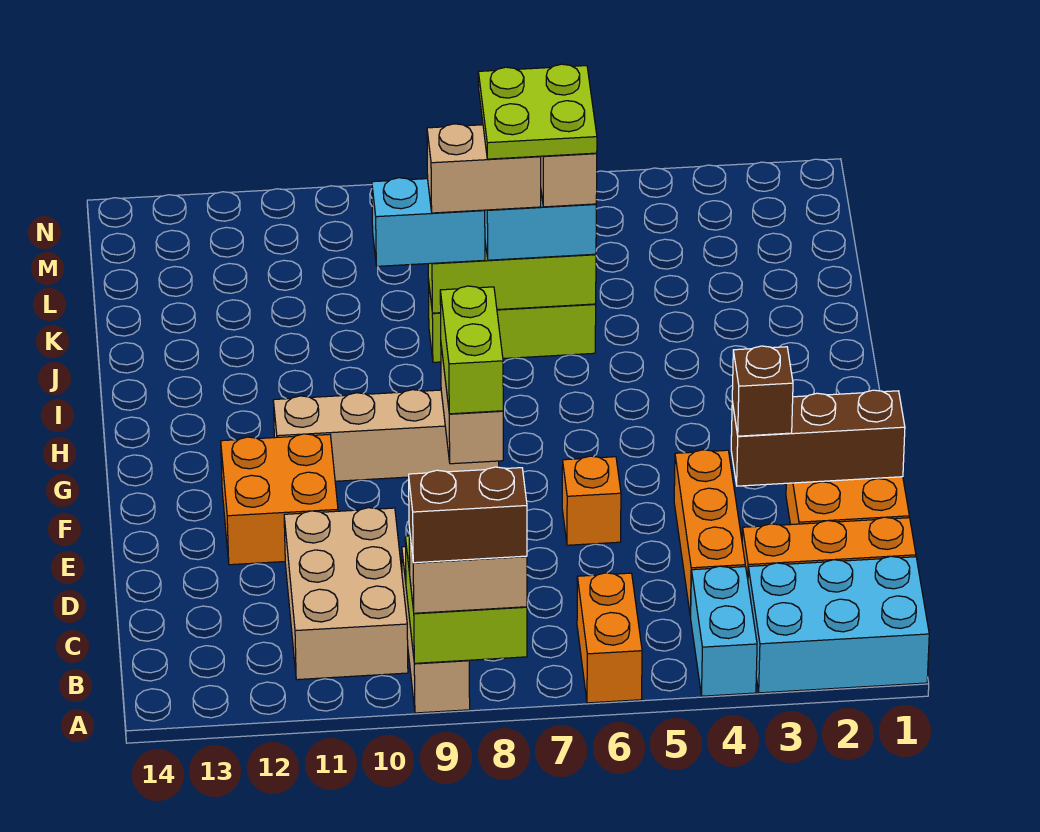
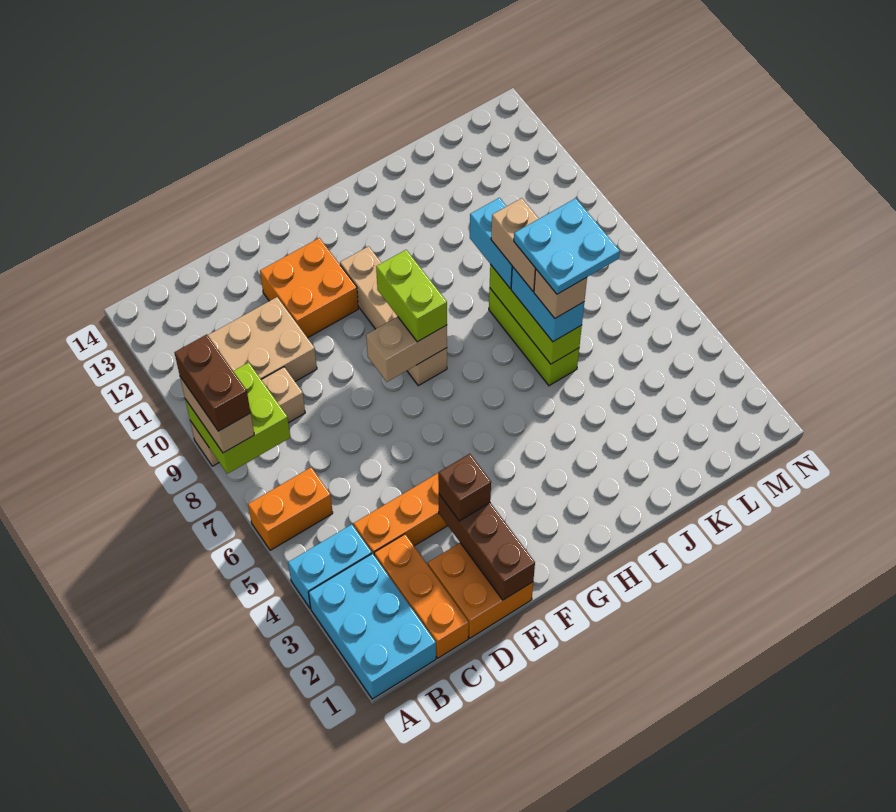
orange brick E6 level 1 -> none
lime brick F8:G8 level 3 -> lime brick G8:G9 level 3
lime plate J6:K7 level 5 -> cyan plate J6:K7 level 5

